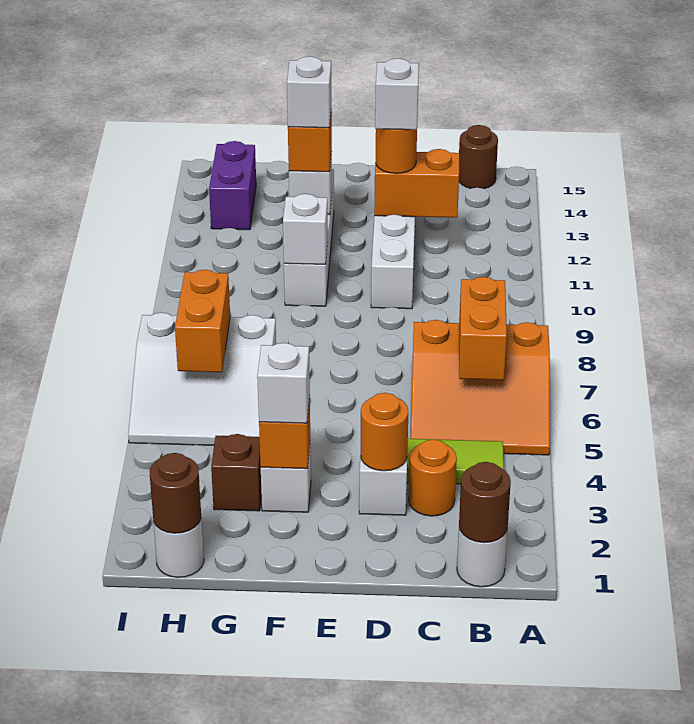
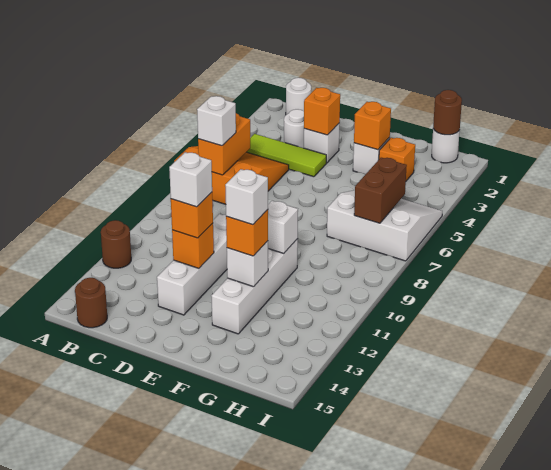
brown round brick B1 level 2 -> brown round brick A12 level 1
orange round brick C3 level 1 -> white round brick C3 level 1
orange brick C12:D12 level 2 -> orange brick D12 level 2
orange round brick D3 level 2 -> orange brick D3 level 2
orange round brick D12 level 3 -> orange brick D12 level 3
white brick F3 level 3 -> white brick B7 level 3
brown brick G3 level 1 -> orange brick G3 level 1
orange brick H6:H7 level 2 -> brown brick H6:H7 level 2
purple brick H13:H14 level 1 -> none

